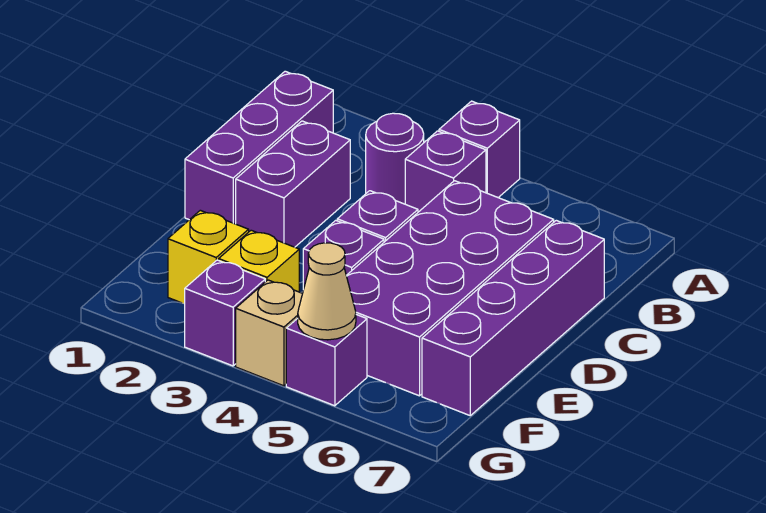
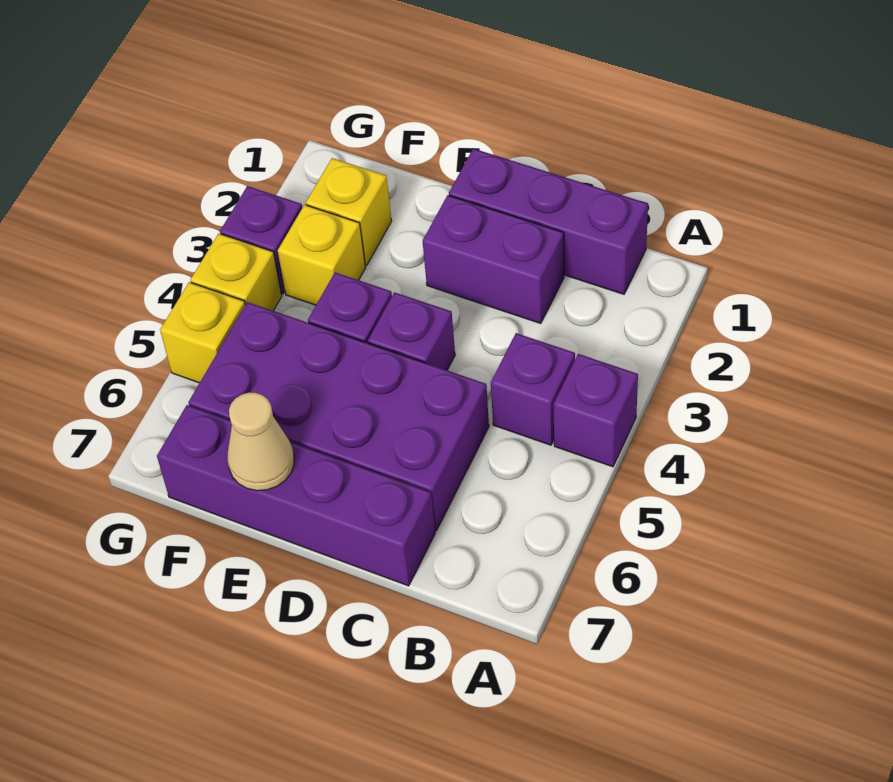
purple round brick B3 level 1 -> none
tan brick G4 level 1 -> yellow brick G4 level 1
purple brick G5 level 1 -> yellow brick G5 level 1
tan cone G5 level 2 -> tan cone E7 level 2

